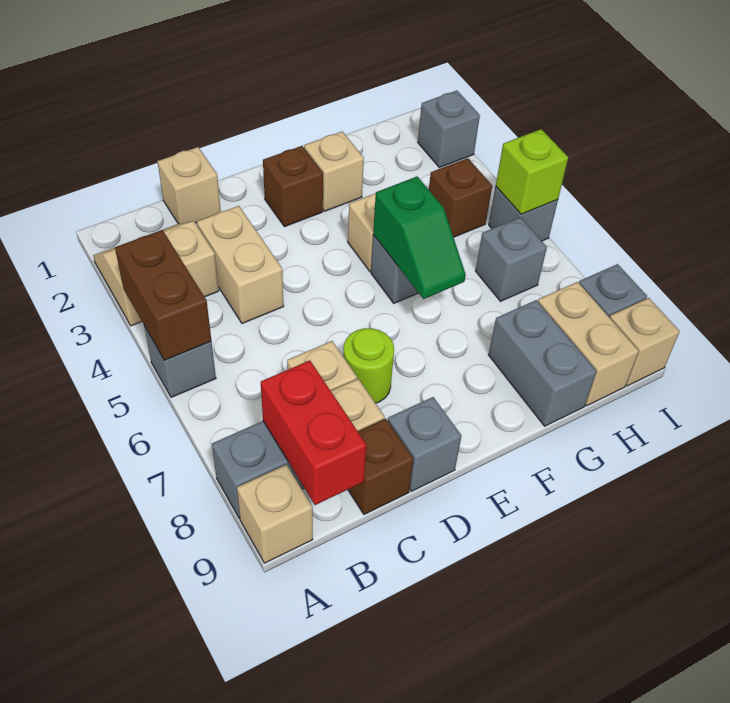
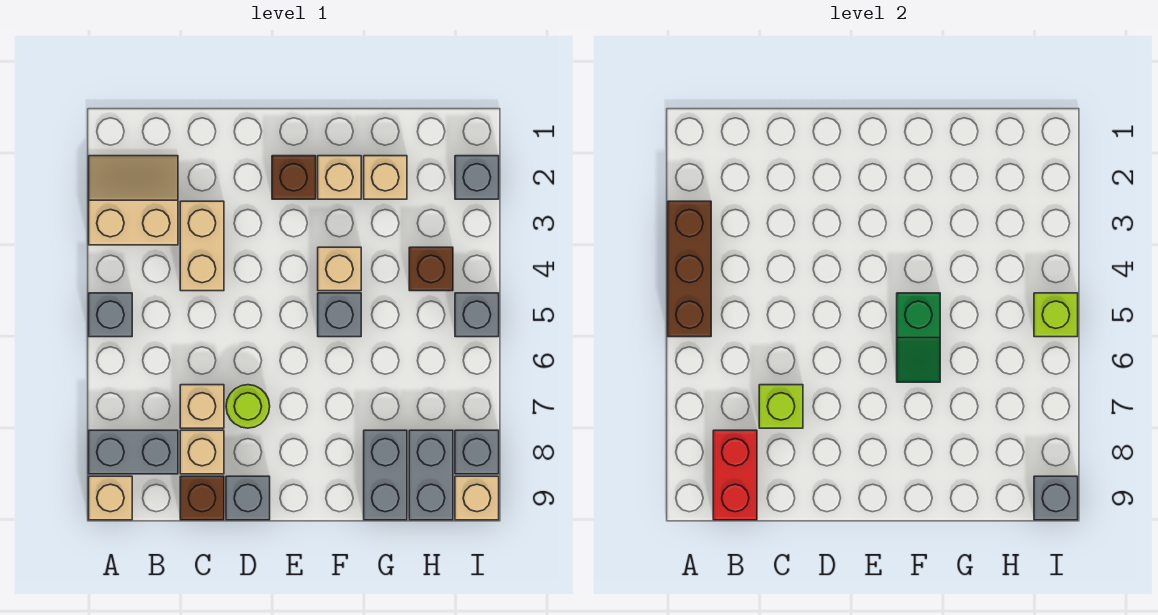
brown brick A4:A5 level 2 -> brown brick A3:A5 level 2
tan brick C1 level 1 -> tan brick G2 level 1
none -> lime brick C7 level 2
grey brick H6 level 1 -> grey brick I9 level 2
tan brick H8:H9 level 1 -> grey brick H8:H9 level 1

